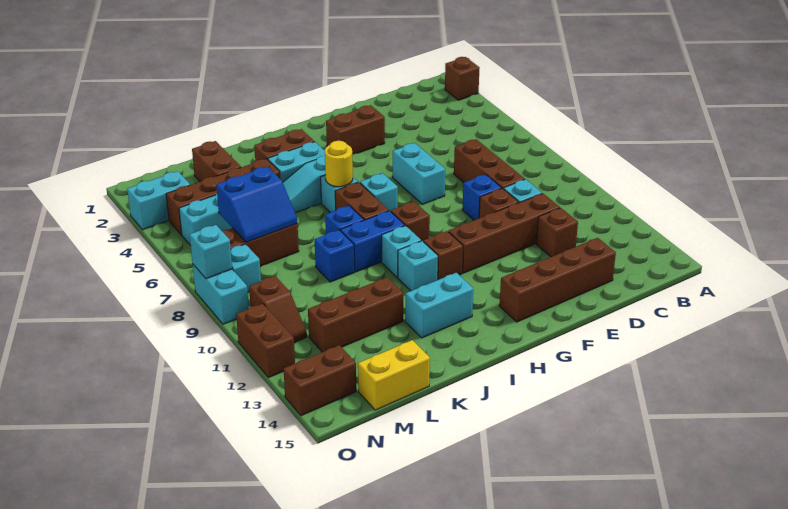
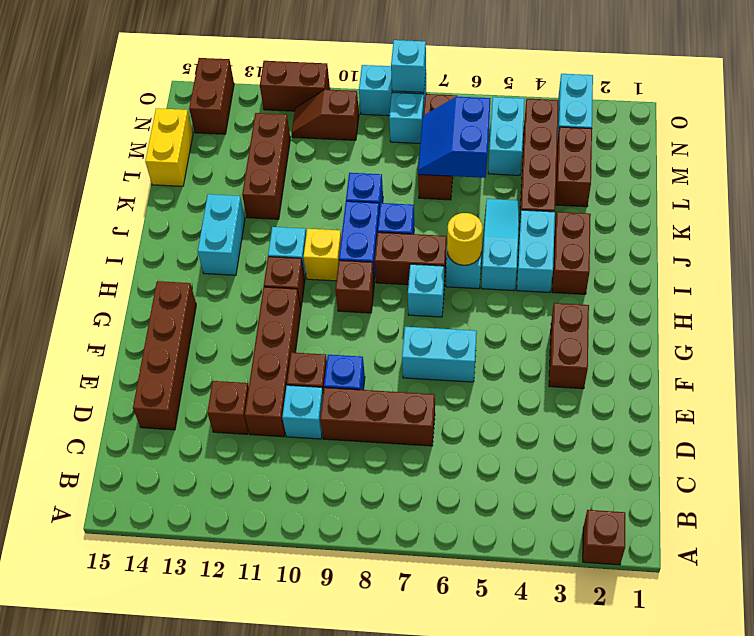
cyan brick I10 level 1 -> yellow brick I10 level 1
brown brick L2:L3 level 1 -> brown brick L3:M3 level 1

